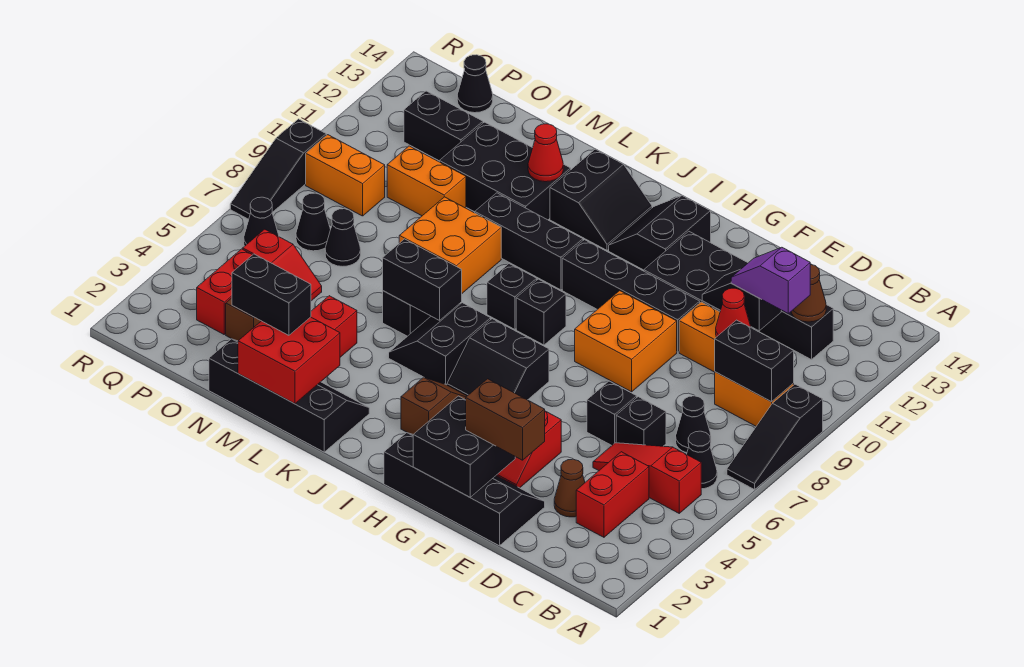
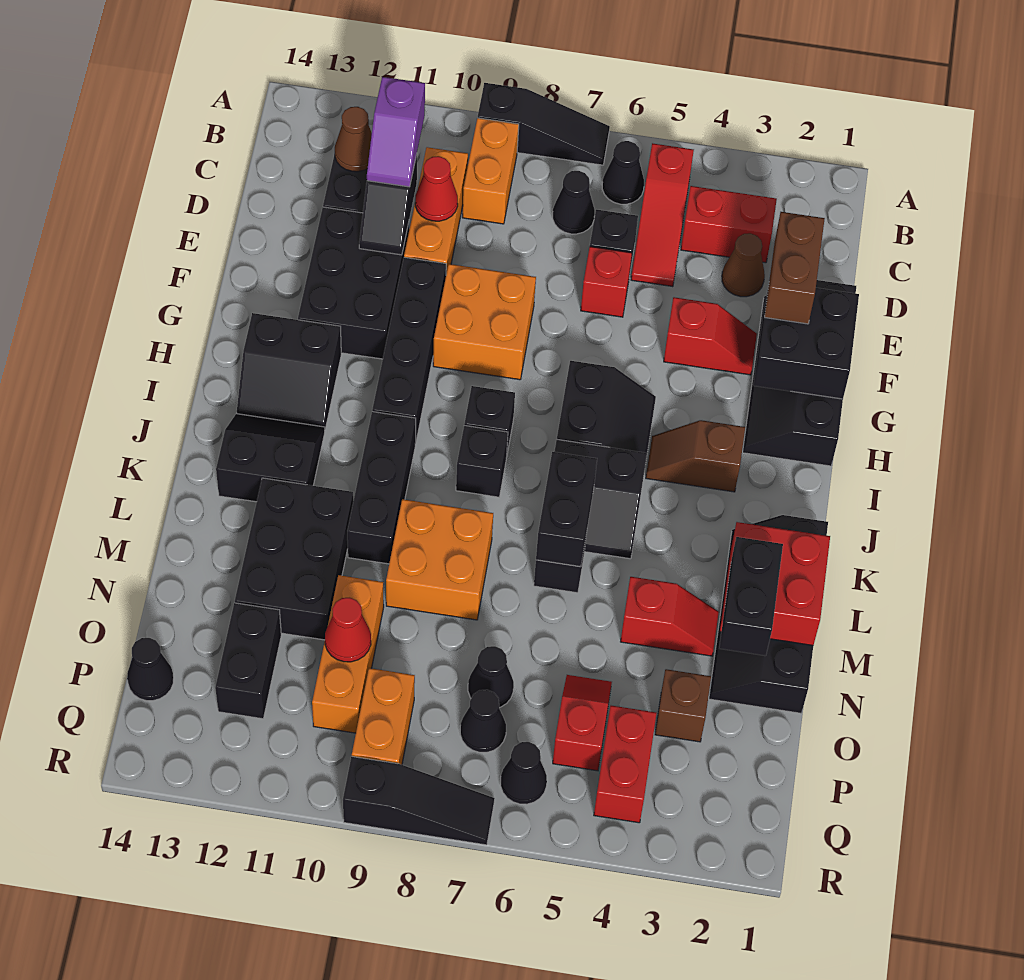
black brick B9:C9 level 2 -> none
black brick E6 level 1 -> red brick E6 level 1
red cone L12 level 2 -> red cone O10 level 2
orange brick N10:O10 level 1 -> orange brick N10:P10 level 1
red brick P3:P4 level 1 -> red brick P4:Q4 level 1

